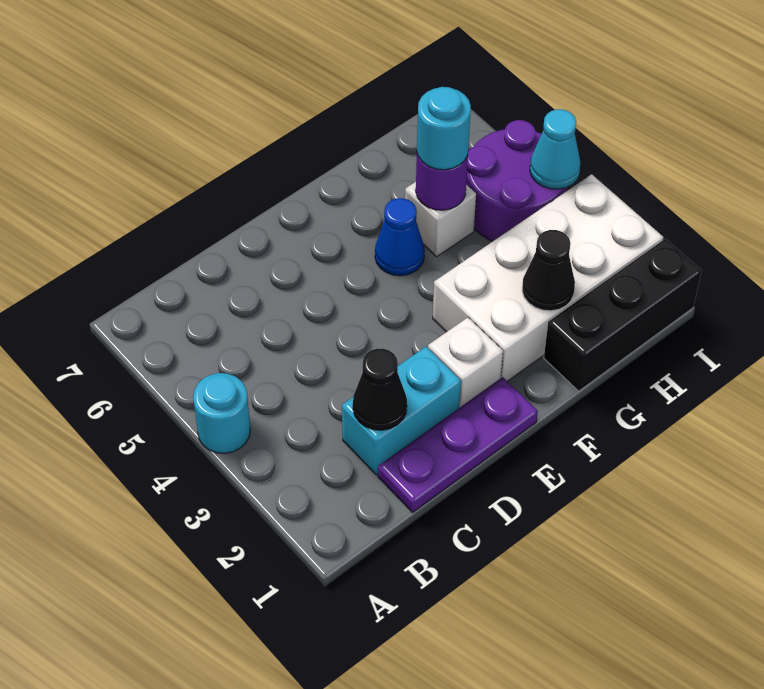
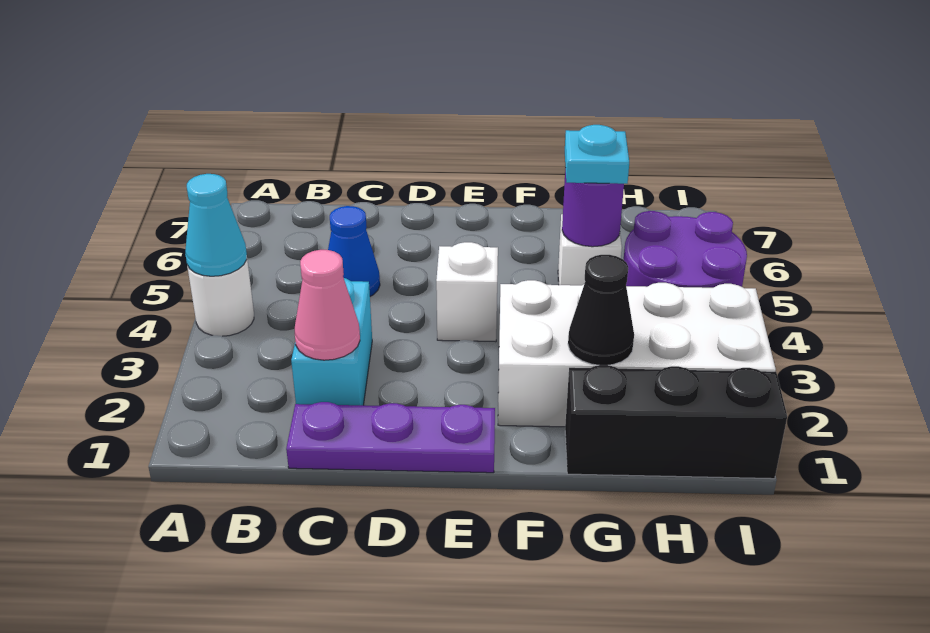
cyan round brick A4 level 1 -> white round brick A4 level 1
cyan brick C2:D2 level 1 -> cyan brick C2:C3 level 1
black cone C2 level 2 -> pink cone C2 level 2
white brick E2 level 1 -> white brick E4 level 1
blue cone F5 level 1 -> blue cone C5 level 1
cyan round brick G5 level 3 -> cyan plate G5 level 3
cyan cone I4 level 2 -> cyan cone A4 level 2

